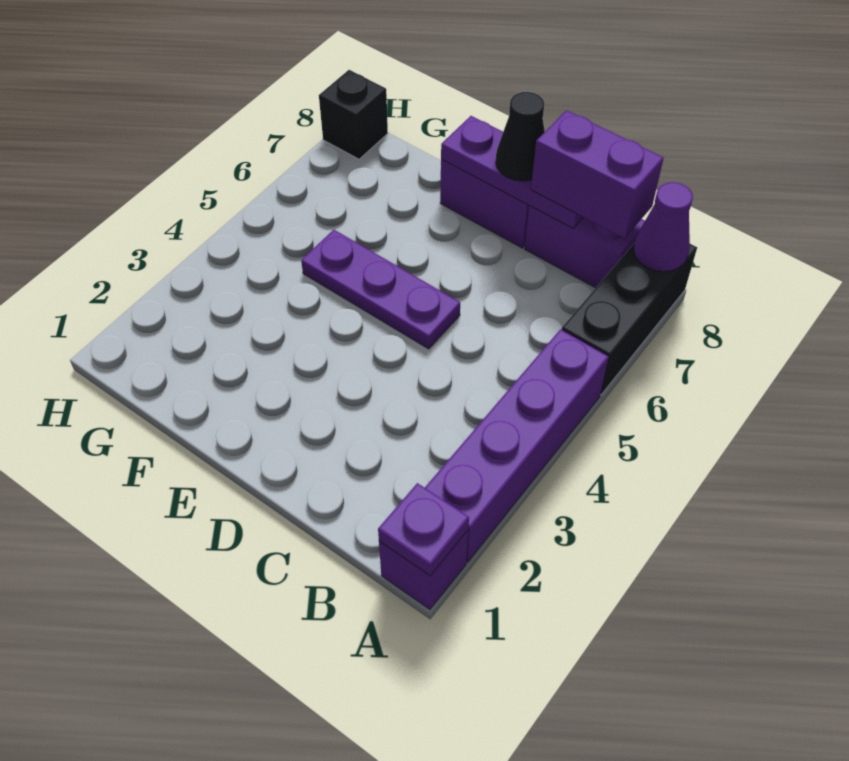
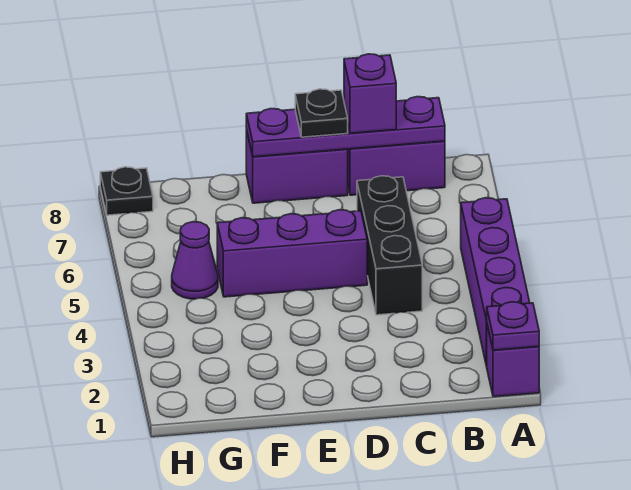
black brick A6:A8 level 1 -> black brick C4:C6 level 1
purple cone A8 level 2 -> purple cone G5 level 1
purple brick B8:C8 level 3 -> purple brick C8 level 3
purple plate C8:E8 level 2 -> purple plate B8:E8 level 2
purple plate D5:F5 level 1 -> purple brick D5:F5 level 1
black cone D8 level 3 -> black plate D8 level 3
black brick H8 level 1 -> black plate H8 level 1

